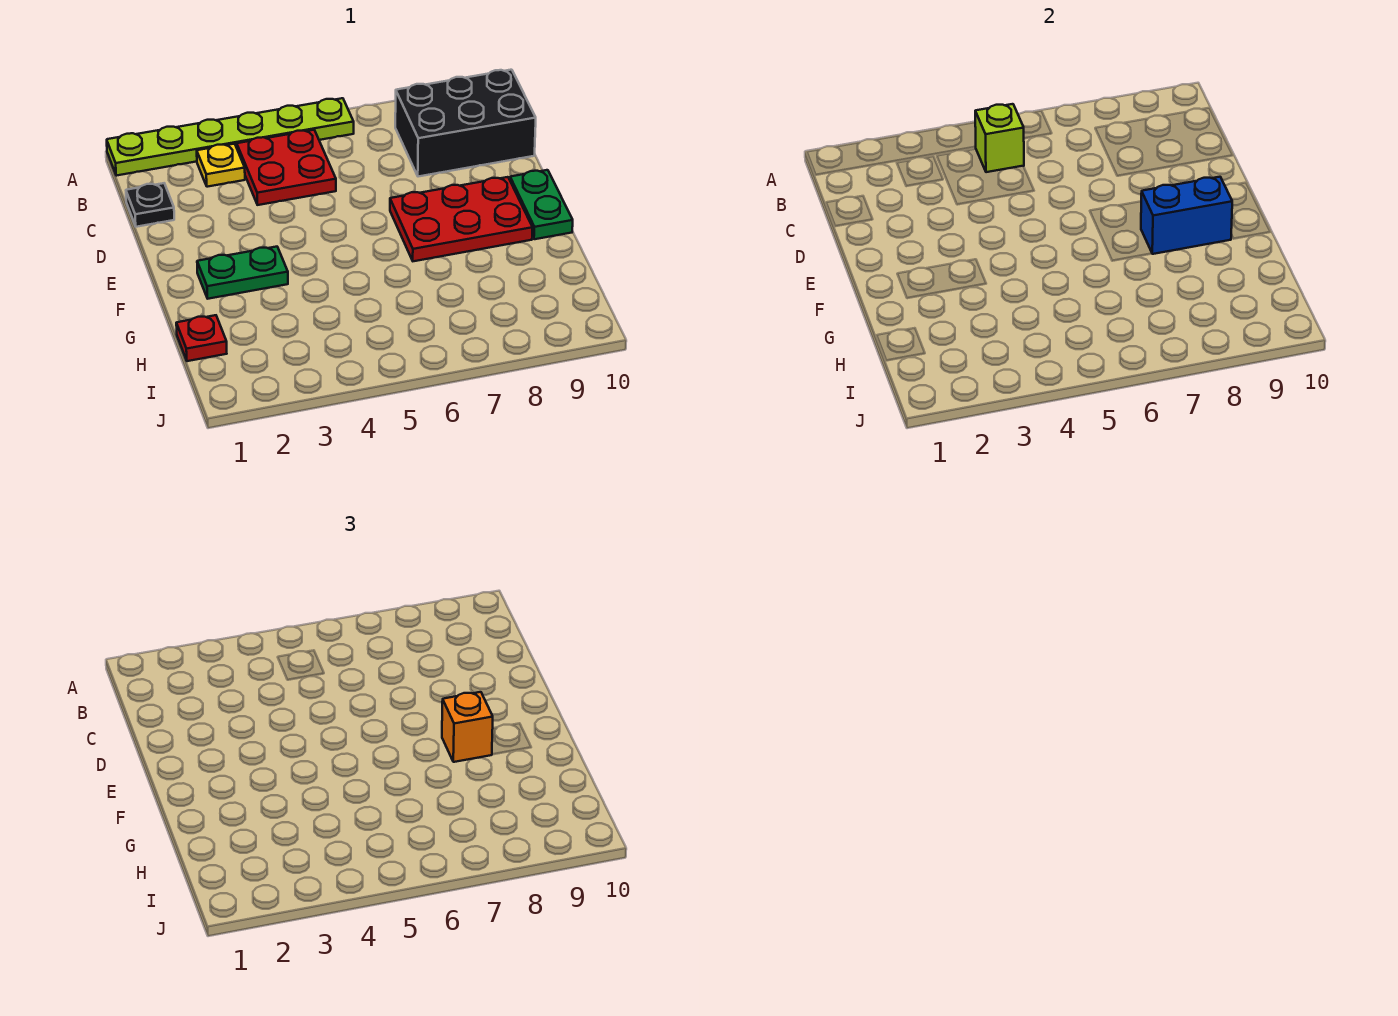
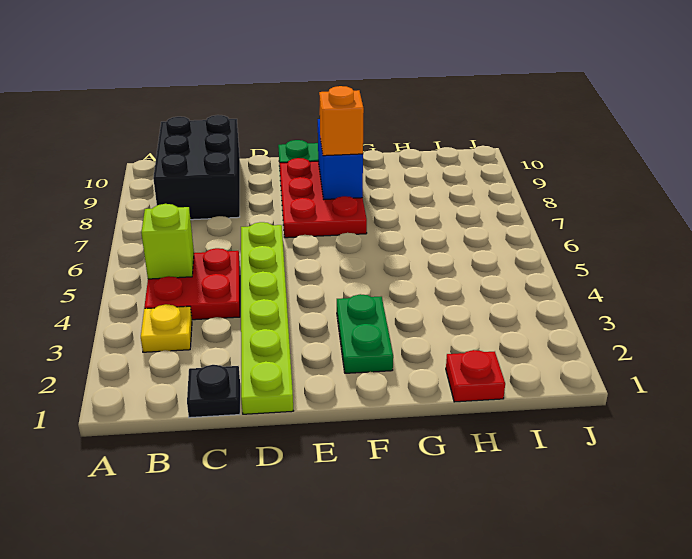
lime plate A1:A6 level 1 -> lime plate D1:D6 level 1

